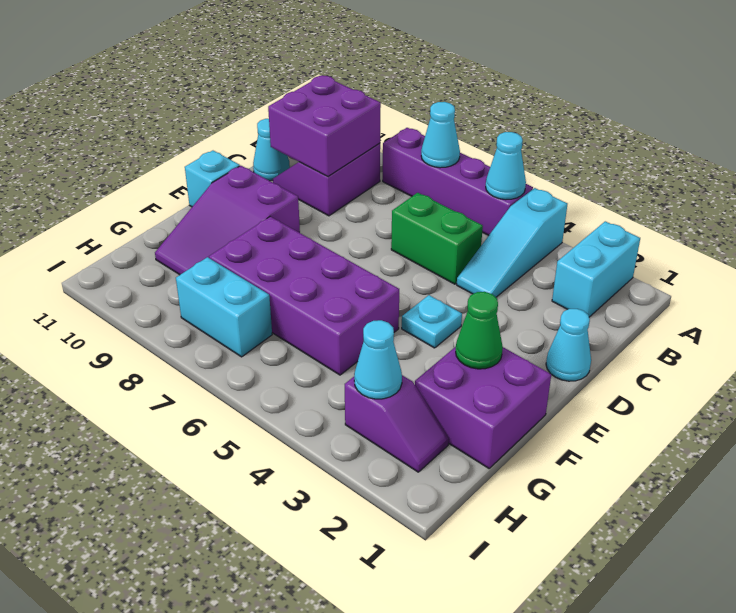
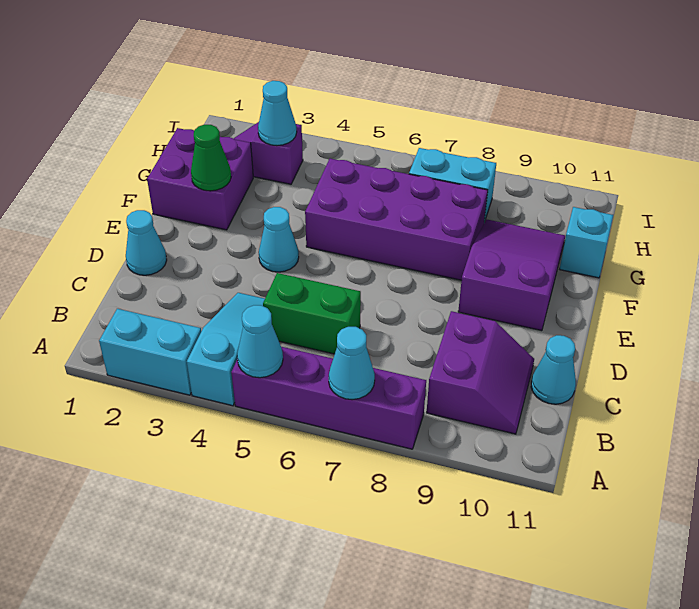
cyan brick A2:B2 level 1 -> cyan brick A2:A3 level 1
purple brick B9:C10 level 2 -> none
cyan plate E4 level 1 -> cyan cone E4 level 1
cyan brick E11 level 1 -> cyan brick G11 level 1

